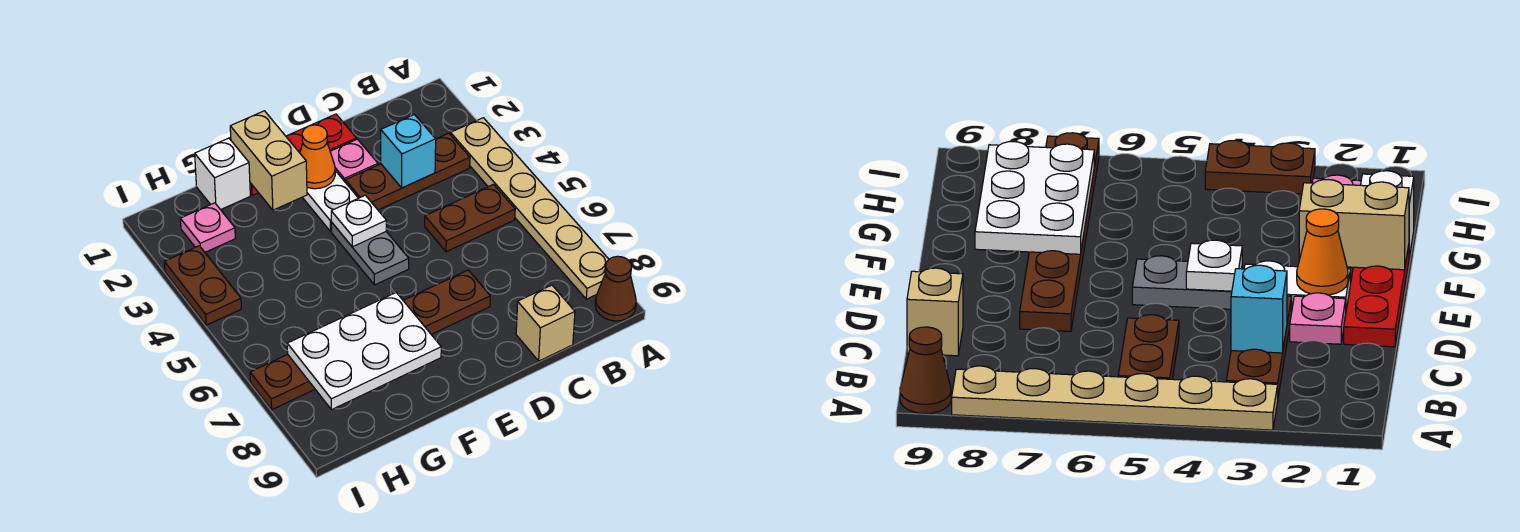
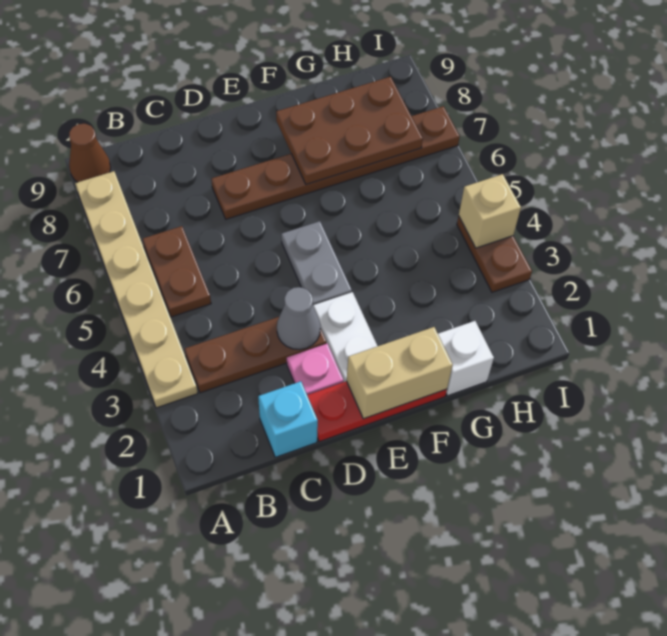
brown plate B5:C5 level 1 -> brown plate B5:B6 level 1
cyan brick C3 level 2 -> cyan brick C1 level 1
tan brick C9 level 1 -> tan brick I4 level 2
none -> grey cone D3 level 2
orange cone E2 level 2 -> none
white plate E4 level 2 -> none
tan brick F1:F2 level 2 -> tan brick E1:F1 level 2
white plate F7:H8 level 2 -> brown plate F7:H8 level 2
pink plate H2 level 1 -> none

